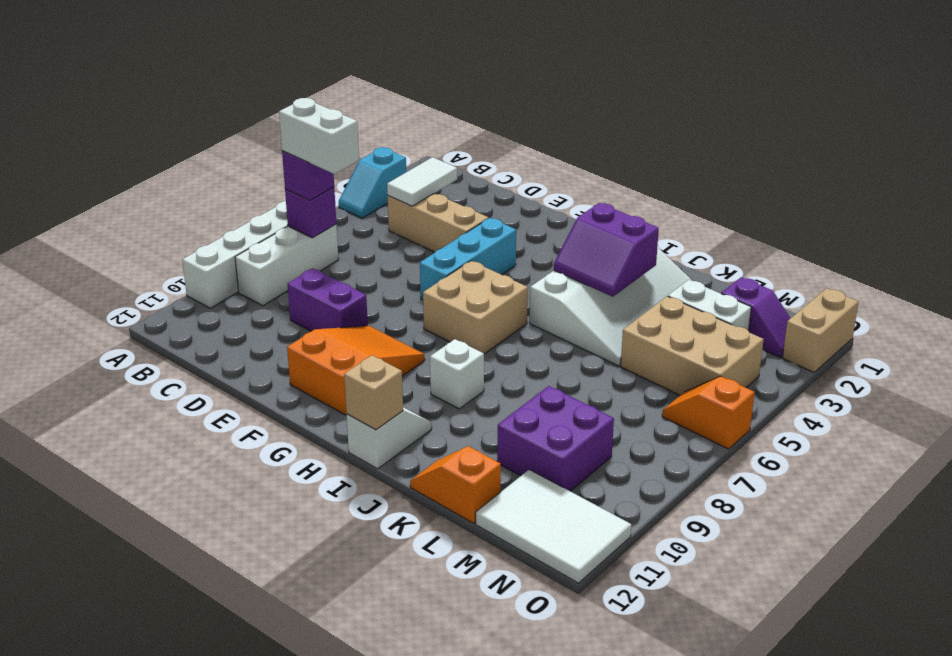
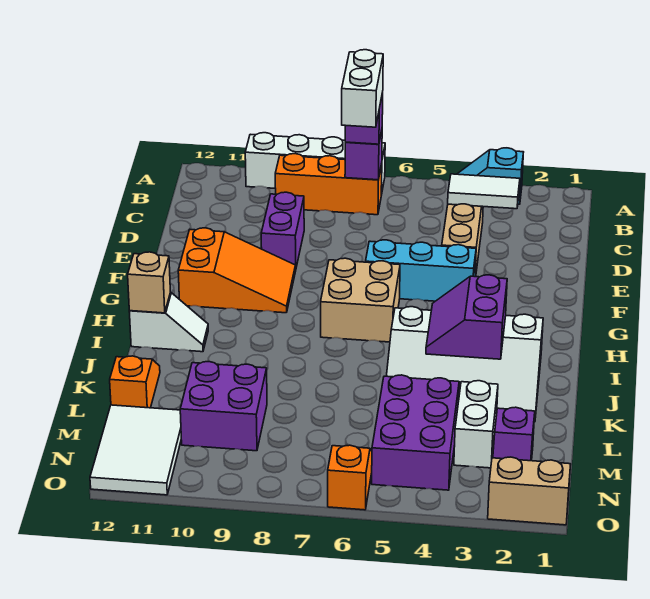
white brick B7:B9 level 1 -> orange brick B7:B9 level 1
white brick I9 level 1 -> none
tan brick L4:N5 level 1 -> purple brick L4:N5 level 1

